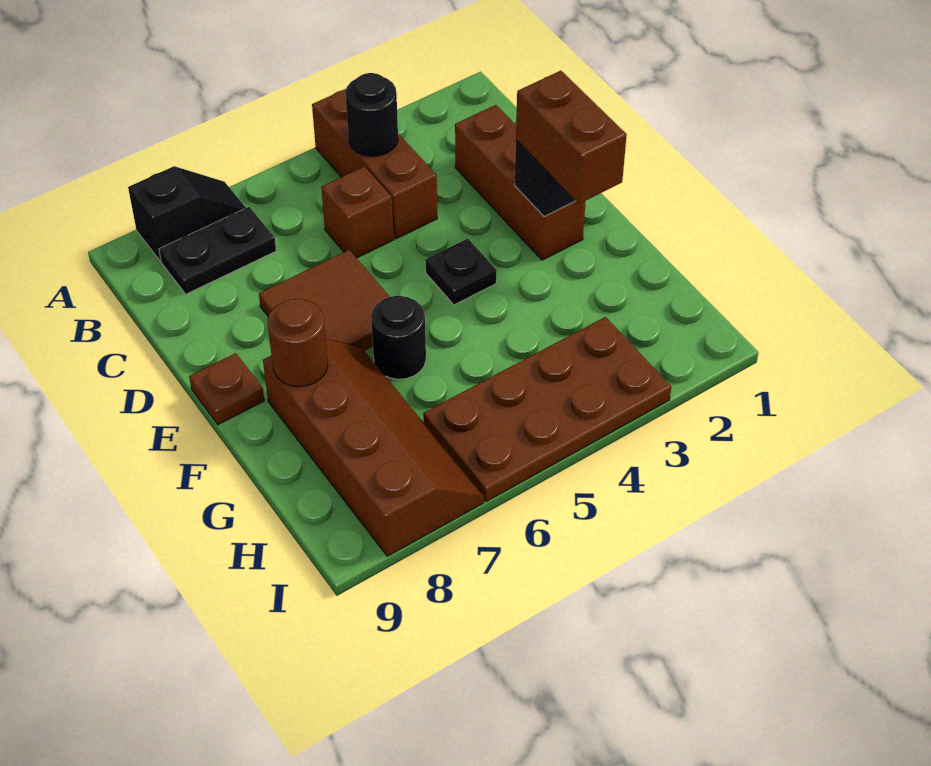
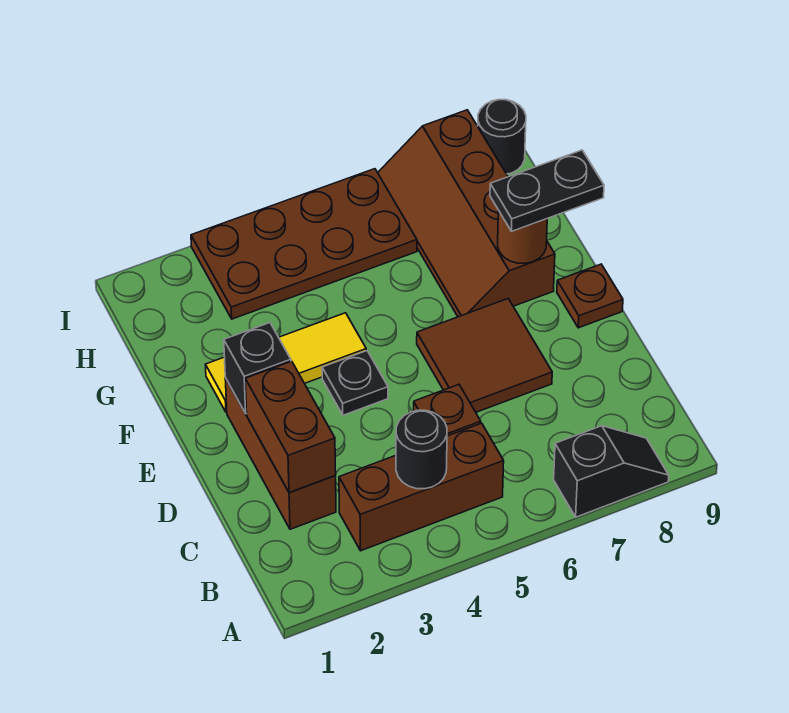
brown brick A4:C4 level 1 -> brown brick B3:B5 level 1
black slope A7:A8 level 1 top 8 -> black slope A7:A8 level 1 top 7
black plate B7:B8 level 1 -> black plate F8:F9 level 3
brown brick E2:F2 level 3 -> brown brick C2:D2 level 2
none -> yellow tile F2:F4 level 1
black round brick F6 level 1 -> black round brick I9 level 1

